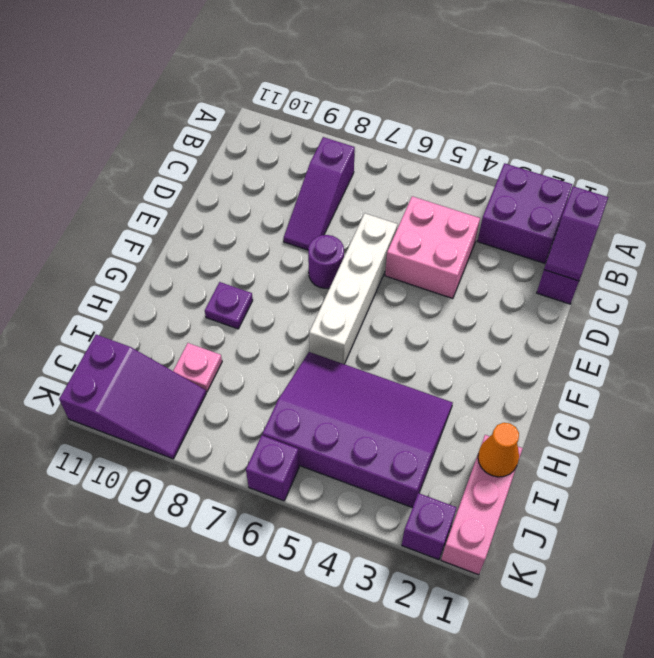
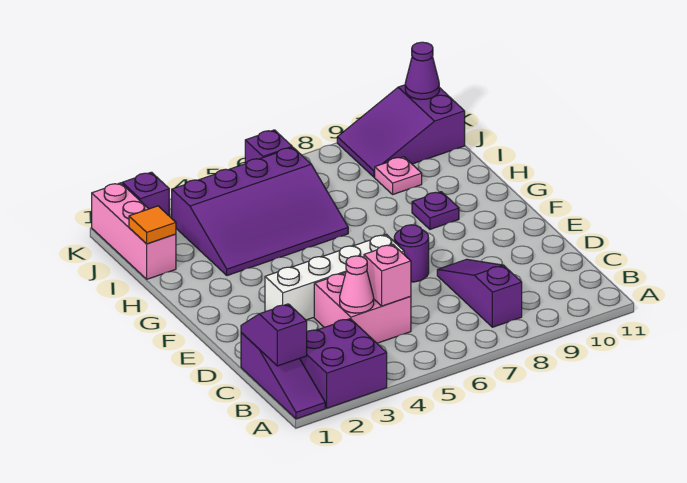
none -> pink cone C4 level 2
none -> pink brick C5 level 2
white brick D6:G6 level 1 -> white brick E3:E6 level 1
orange cone I1 level 2 -> orange tile I1 level 2
none -> purple cone K11 level 2

